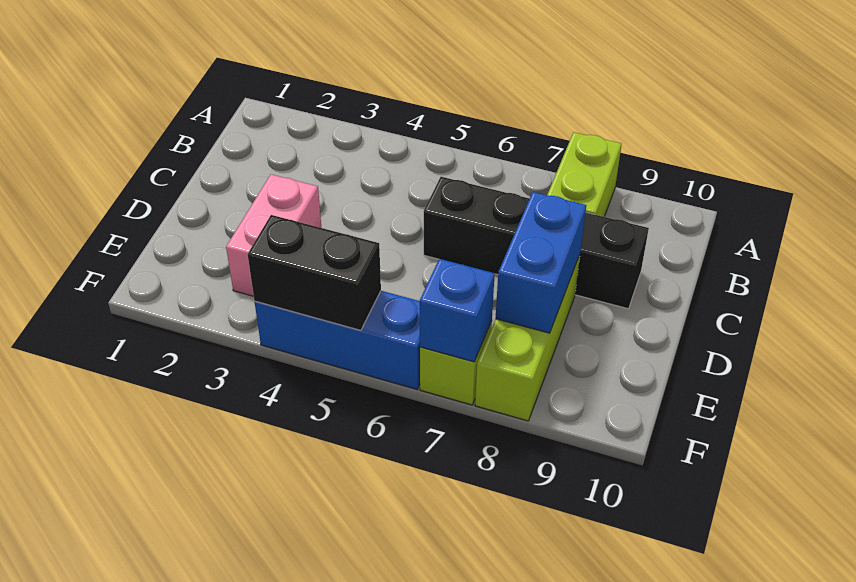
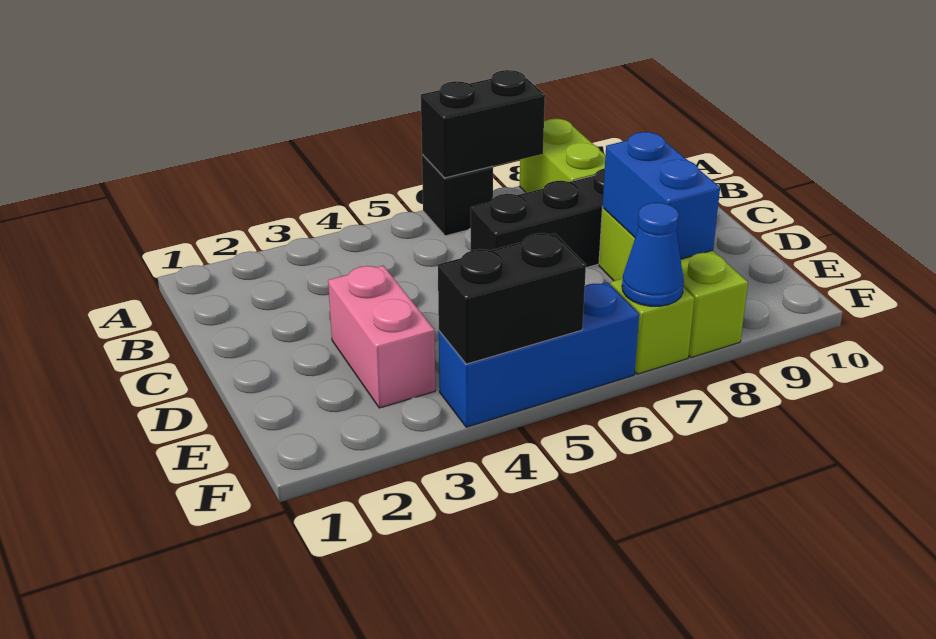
none -> black brick A6 level 1
none -> black brick A6:A7 level 2
blue brick F7 level 2 -> blue cone F7 level 2

